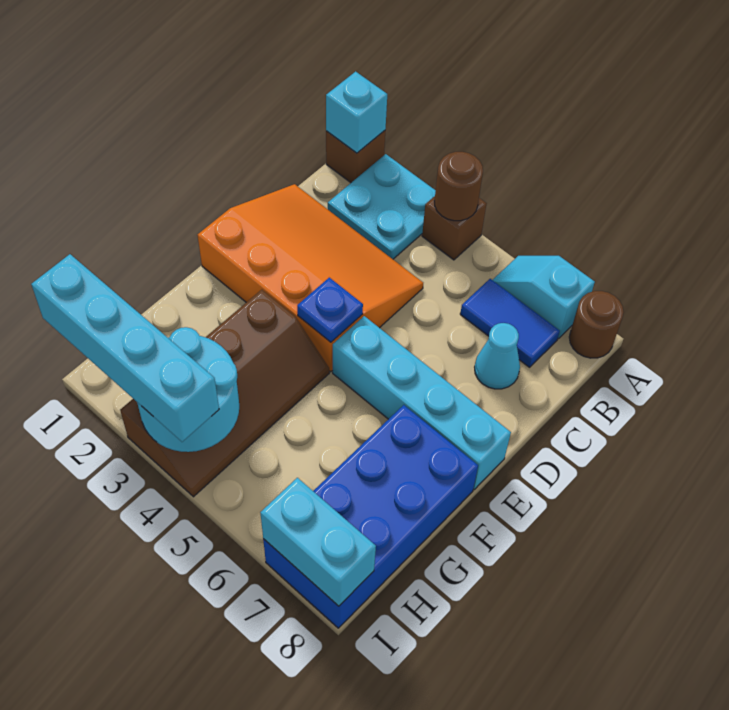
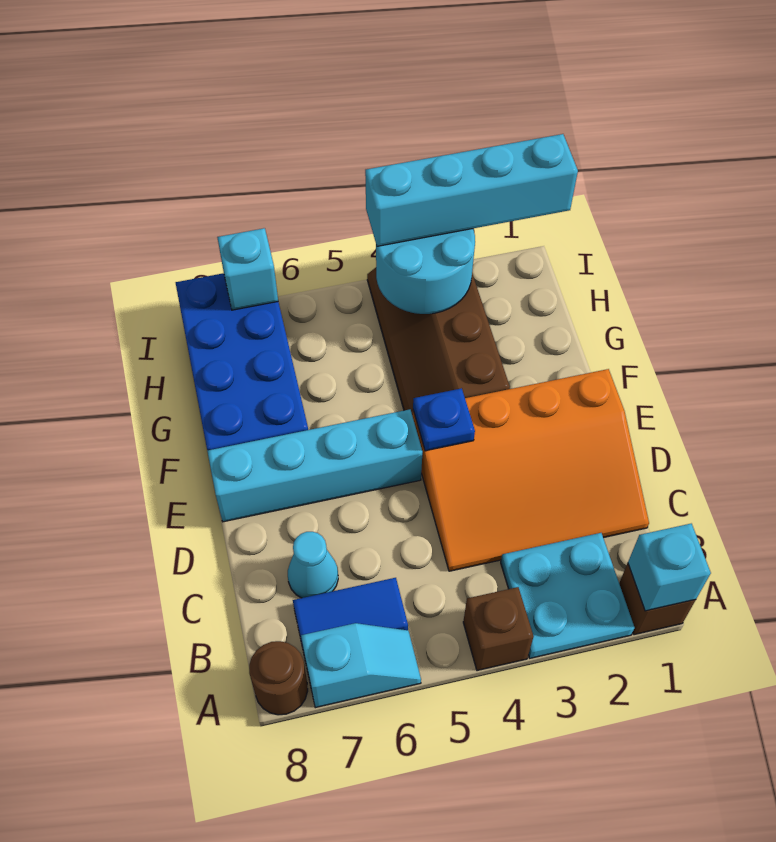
brown round brick A4 level 2 -> none
cyan brick I7:I8 level 2 -> cyan brick I7 level 2

